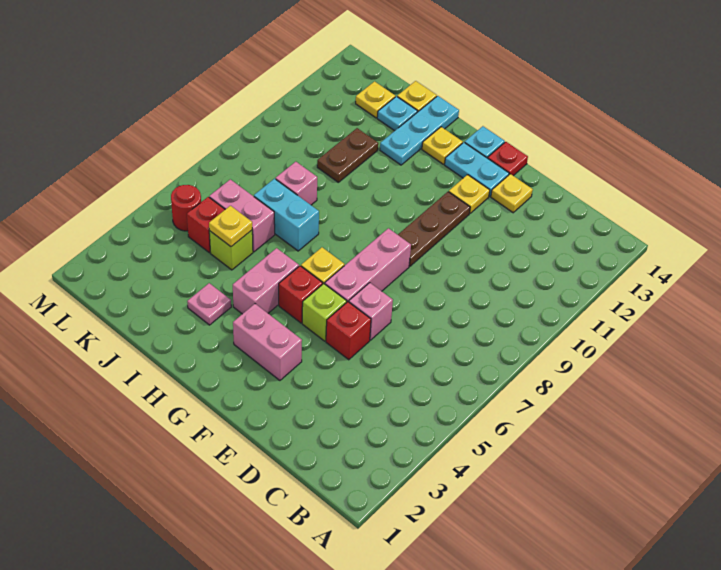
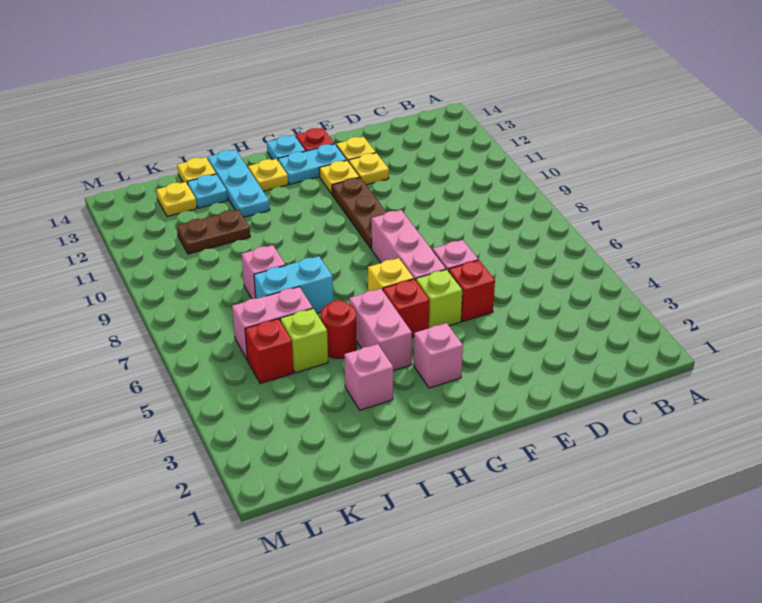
pink brick F3:G3 level 1 -> pink brick G3 level 1
pink plate I3 level 1 -> pink brick I3 level 1
yellow plate J5 level 2 -> yellow plate E12 level 1
brown plate J10:J11 level 1 -> brown plate J11:K11 level 1
red round brick L5 level 1 -> red round brick I5 level 1

